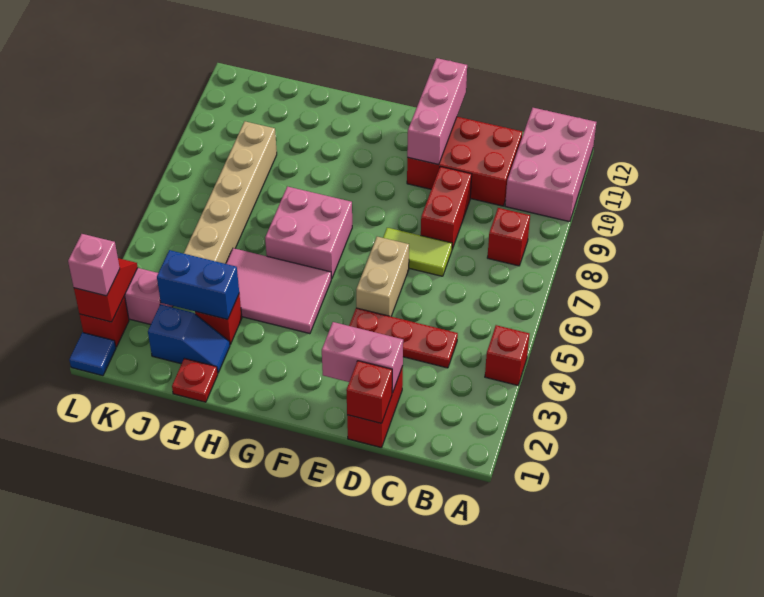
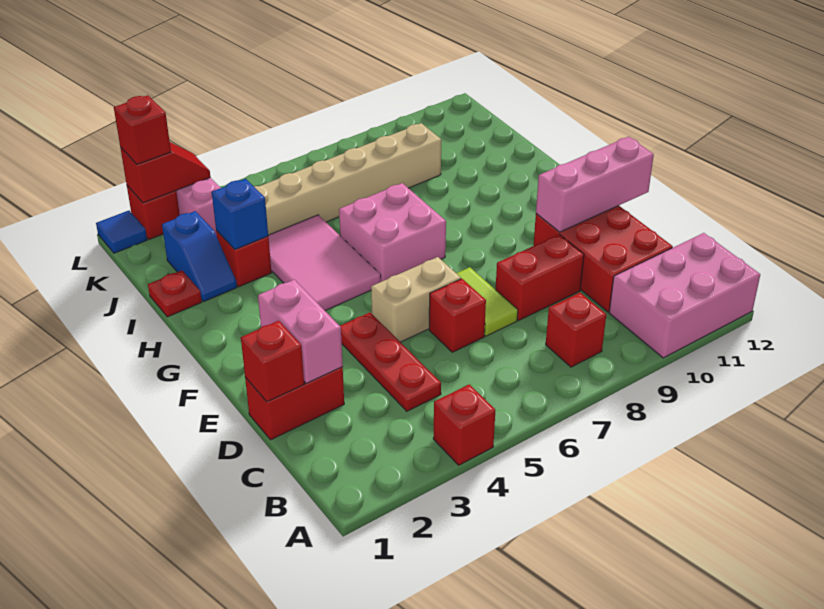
none -> red brick D6 level 1
blue brick I3:J3 level 2 -> blue brick I3 level 2
pink brick L2 level 3 -> red brick L2 level 3

